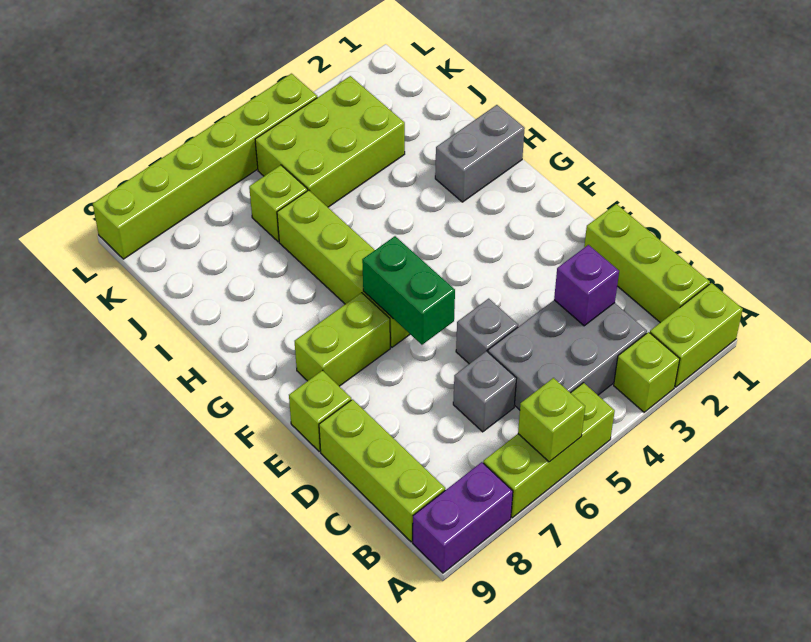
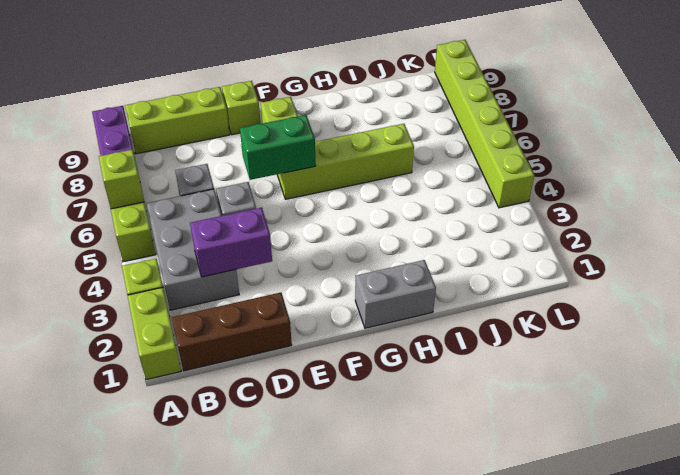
lime brick B1:D1 level 1 -> brown brick B1:D1 level 1
purple brick C3 level 2 -> purple brick C3:D3 level 2
grey brick H1:H2 level 1 -> grey brick G1:H1 level 1
lime brick J3:K5 level 1 -> none
lime brick J6 level 1 -> none

